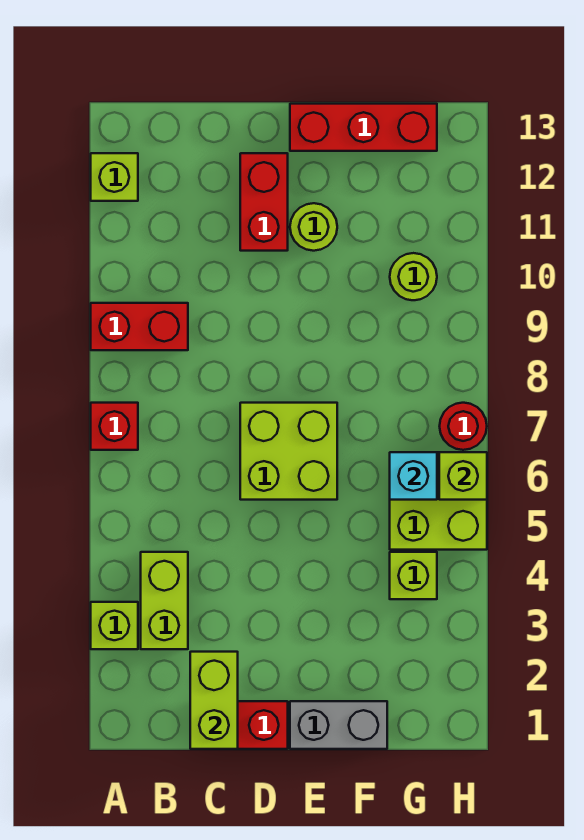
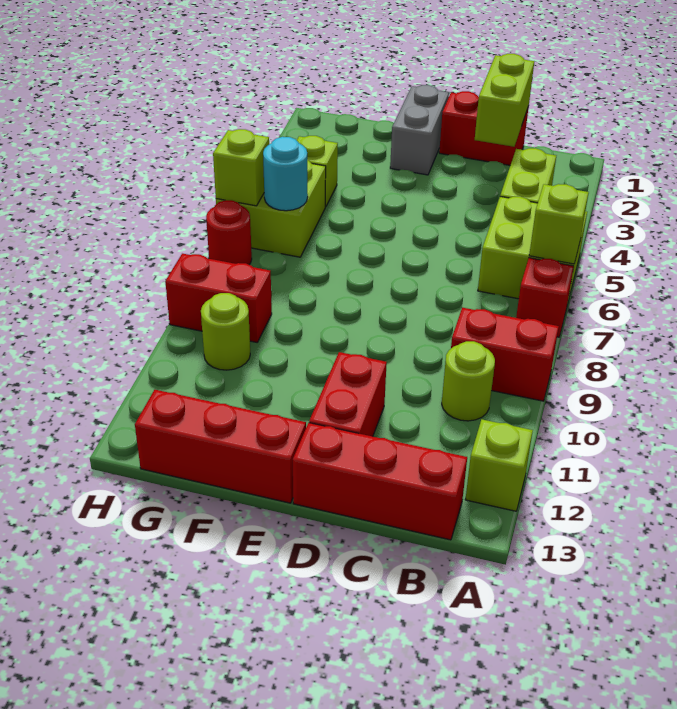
lime brick A3 level 1 -> lime brick A6 level 2
none -> red brick B13:D13 level 1
lime brick D6:E7 level 1 -> lime brick A5:B6 level 1
grey brick E1:F1 level 1 -> grey brick E1:E2 level 1
lime round brick E11 level 1 -> lime round brick B10 level 1
cyan brick G6 level 2 -> cyan round brick G6 level 2
none -> red brick G9:H9 level 1

